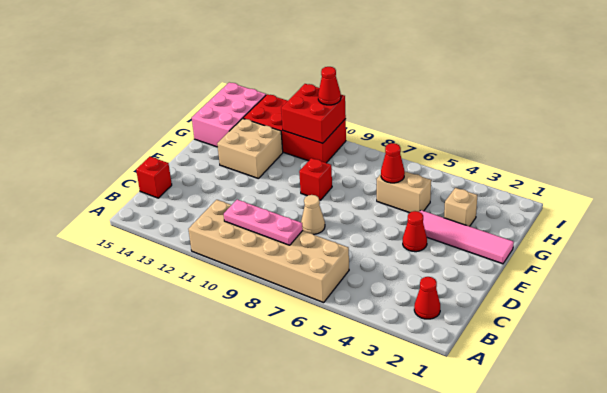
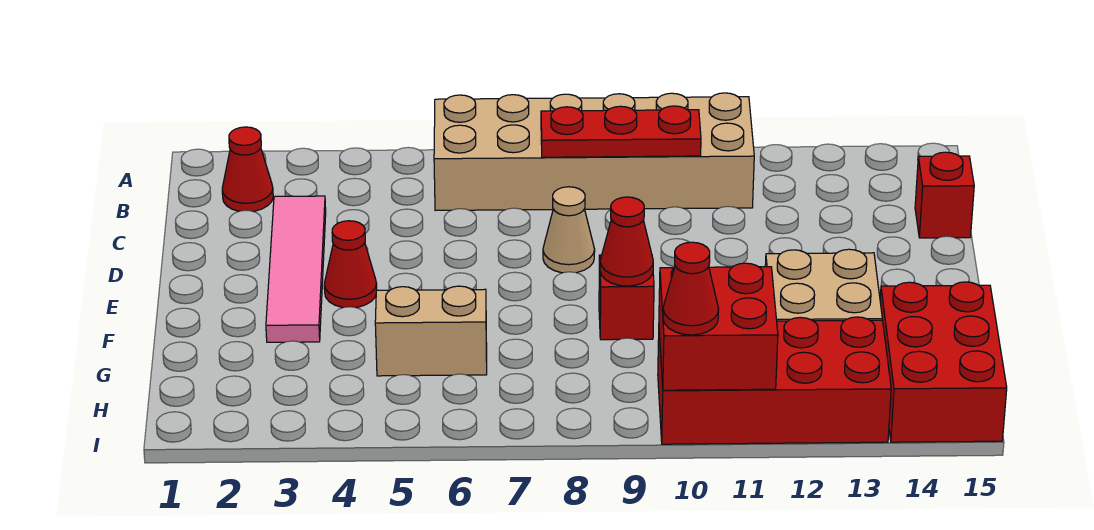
pink plate B8:B10 level 2 -> red plate B8:B10 level 2
pink tile F1:F4 level 1 -> pink tile C3:F3 level 1
tan brick G3 level 1 -> none
red cone G6 level 2 -> red cone F9 level 2
pink brick G14:I15 level 1 -> red brick G14:I15 level 1

